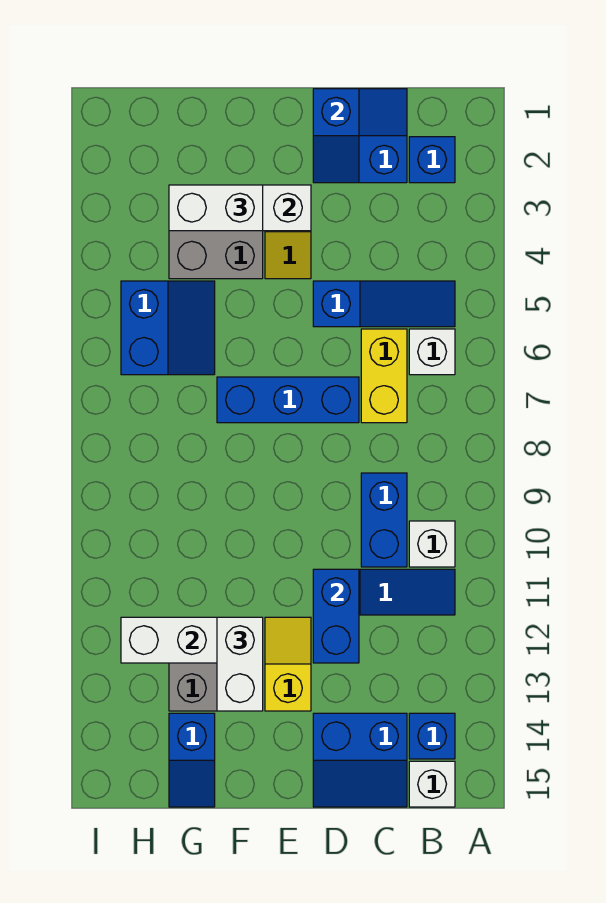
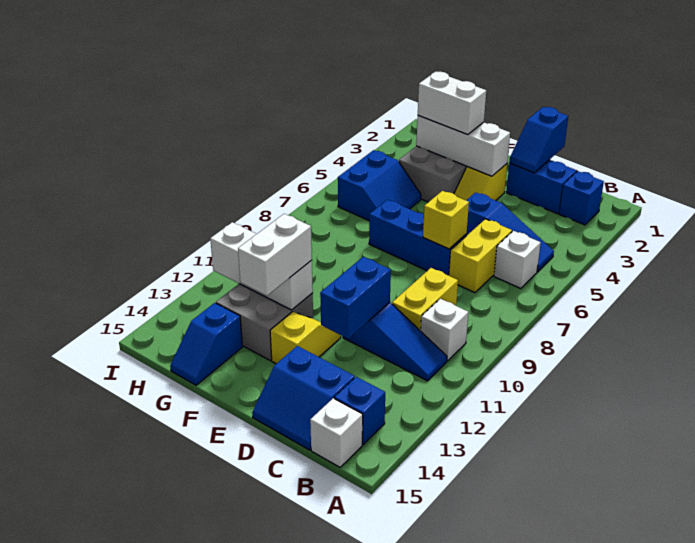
blue brick C9:C10 level 1 -> yellow brick C9:C10 level 1
none -> yellow brick D7 level 2

